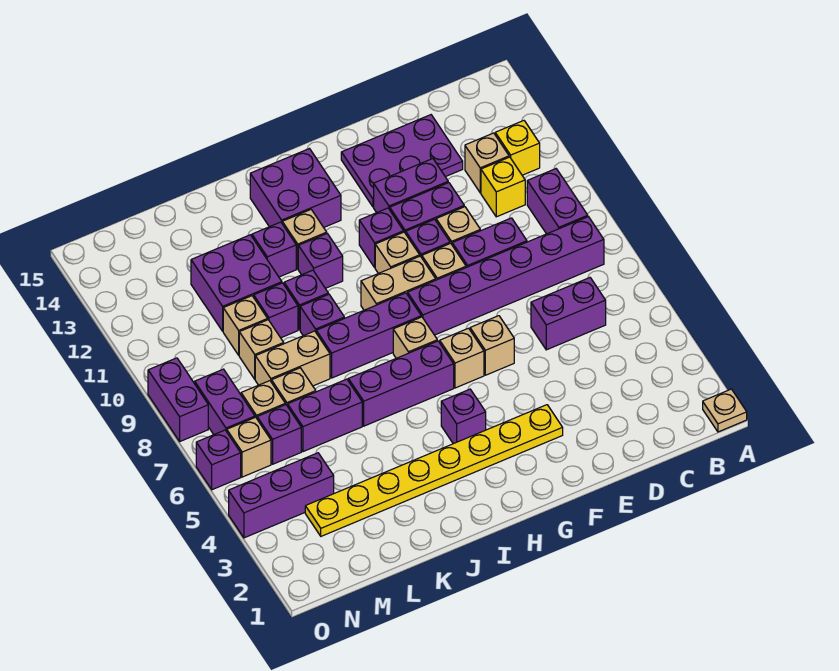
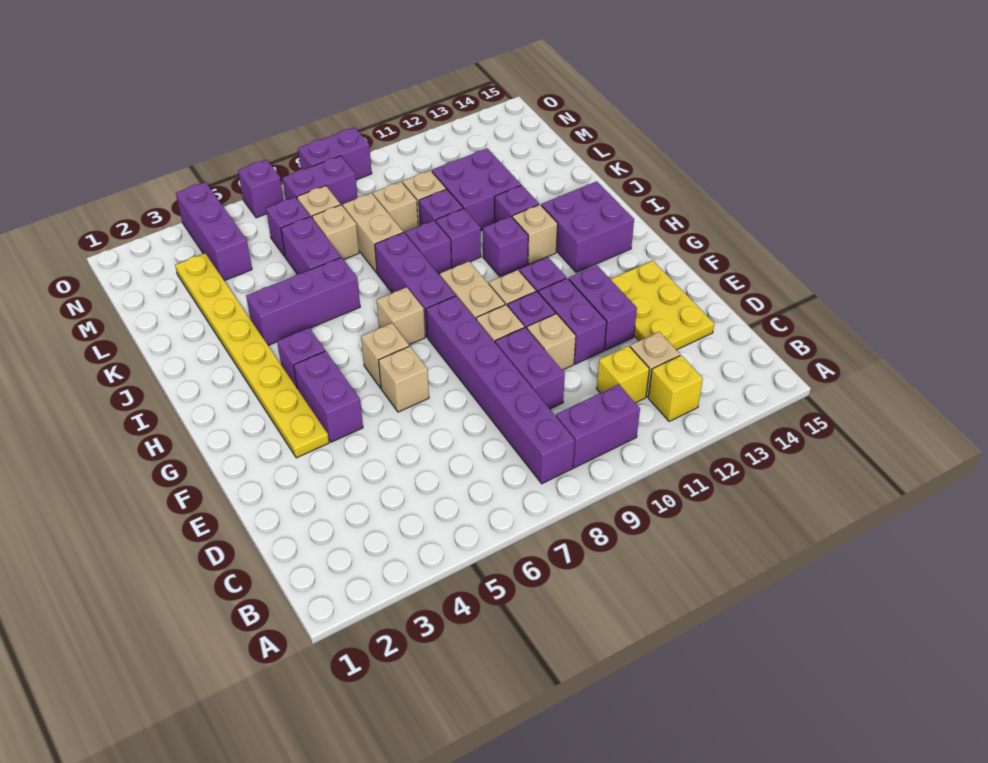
tan plate A1 level 1 -> none
purple brick C6:D6 level 1 -> purple brick F4:G4 level 1
purple plate D13:F14 level 1 -> yellow plate D13:F14 level 1
purple brick H6:J6 level 1 -> purple brick J4:J6 level 1
tan brick N6 level 1 -> none

